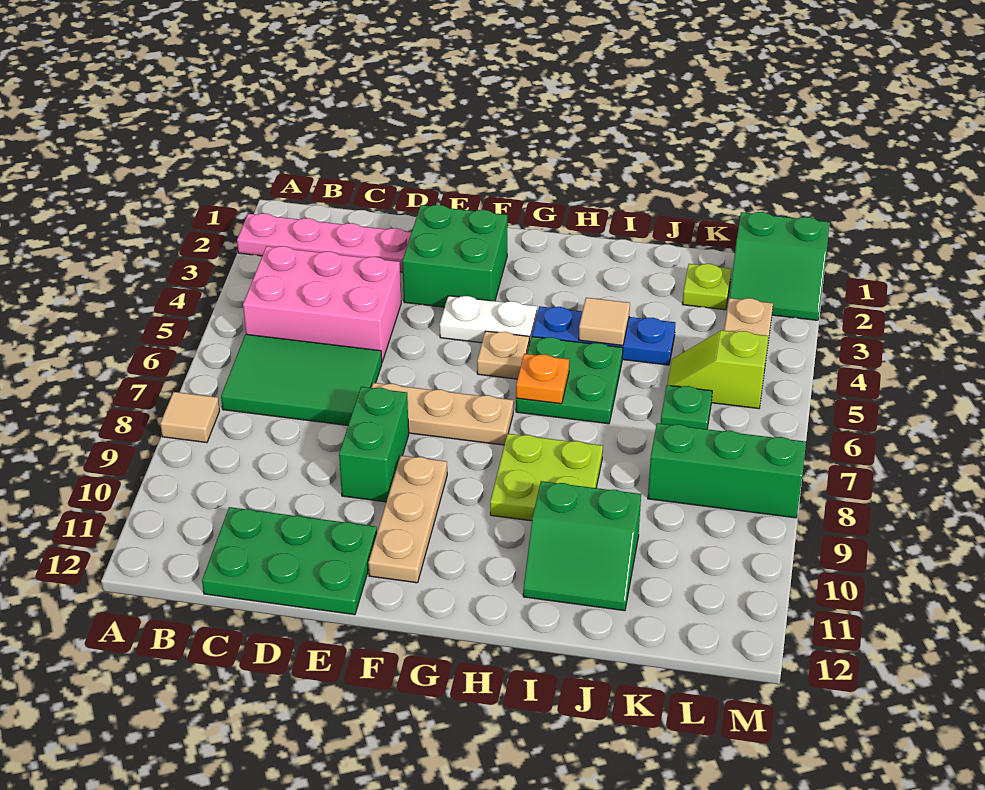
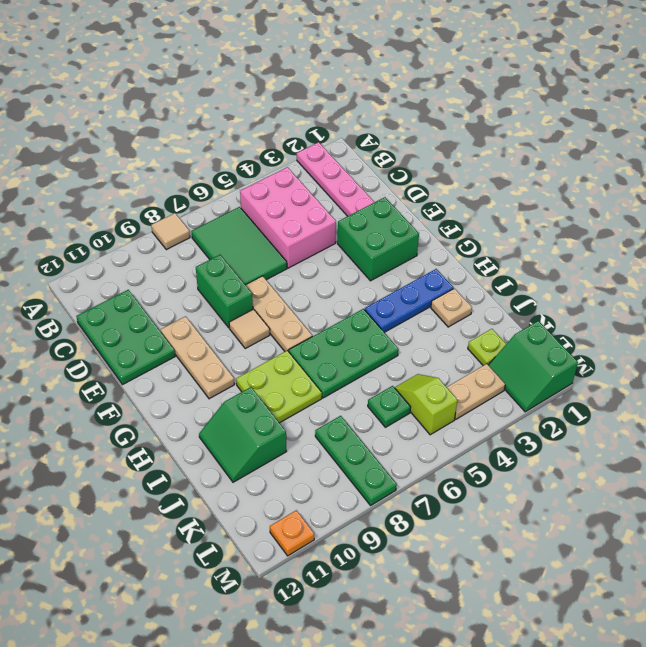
green brick E8:E9 level 1 -> green brick D8:E8 level 1
white plate F4:G4 level 1 -> none
tan plate F9:F11 level 1 -> tan plate E10:G10 level 1
tan plate G5 level 1 -> tan plate I2 level 1
blue plate H4:J4 level 1 -> blue plate H2:H4 level 1
green plate H5:I6 level 1 -> green plate H5:I7 level 1
orange plate H6 level 2 -> orange plate M11 level 1
tan tile I4 level 2 -> tan tile F8 level 1
green brick K8:M8 level 1 -> green plate K8:M8 level 1

